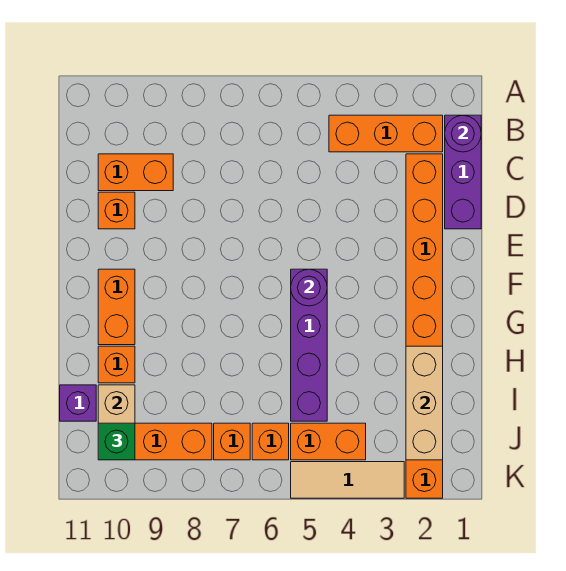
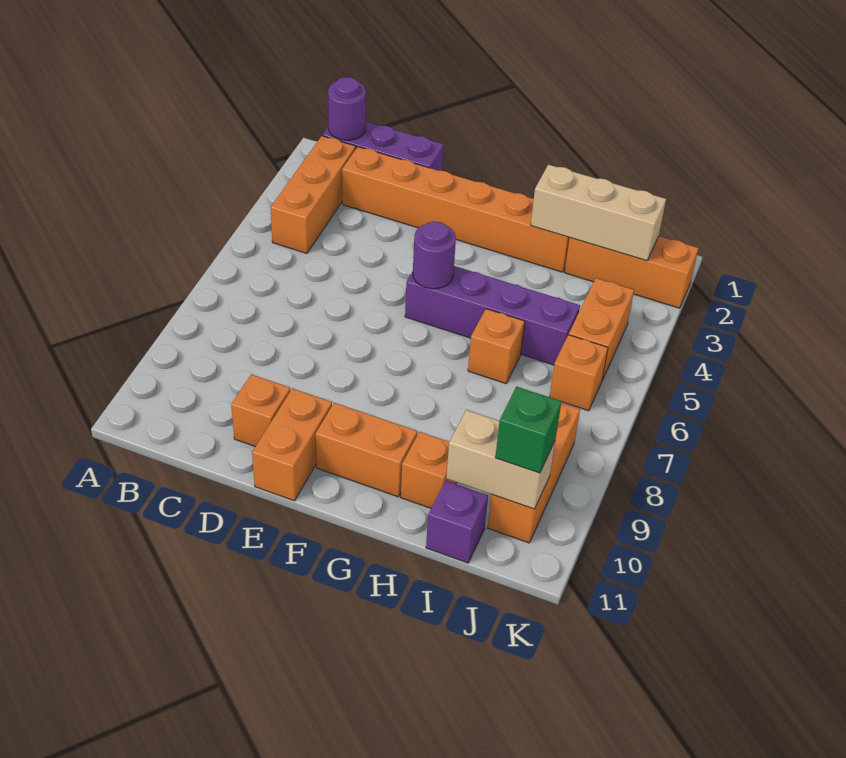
orange brick C9:C10 level 1 -> orange brick E10:E11 level 1
orange brick J7 level 1 -> orange brick H6 level 1
tan tile K3:K5 level 1 -> none

